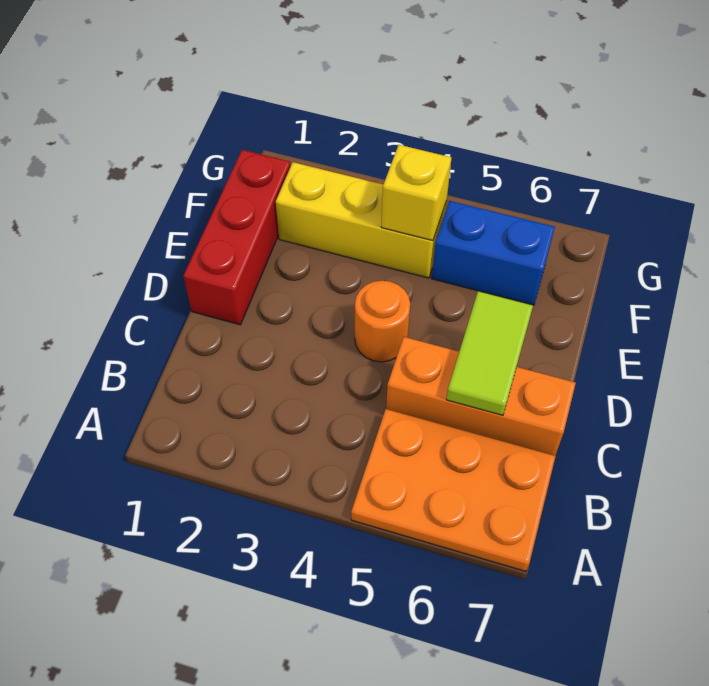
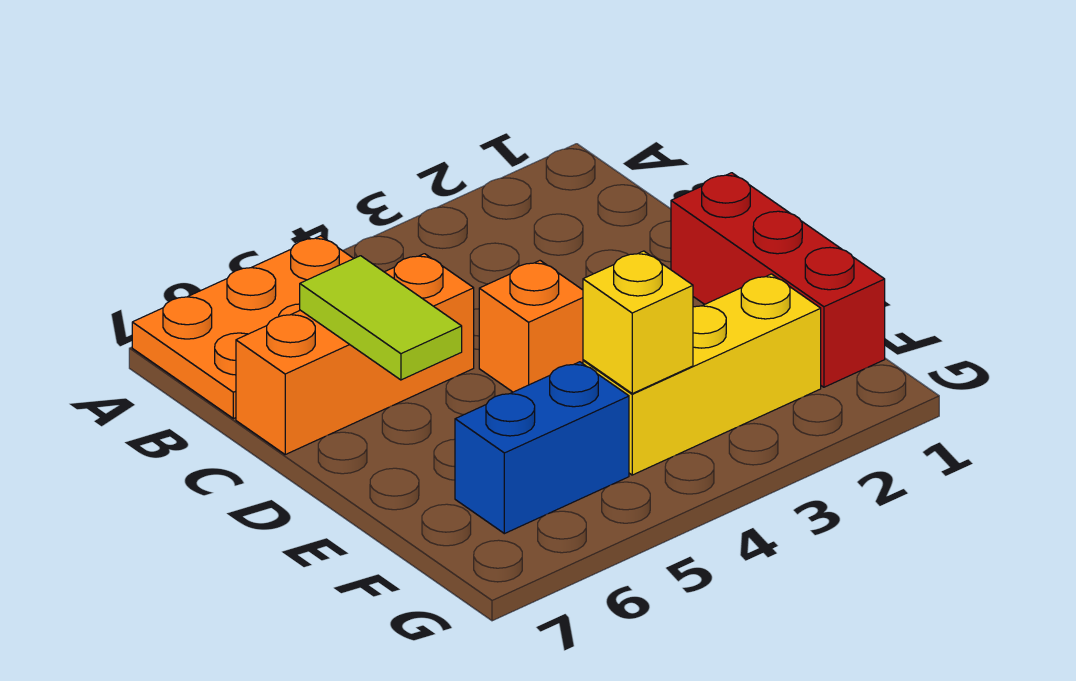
orange round brick D4 level 1 -> orange brick D4 level 1

